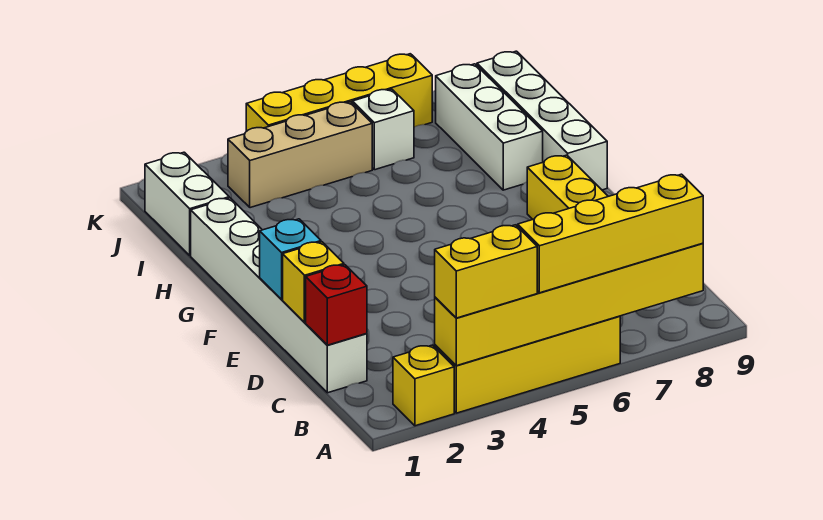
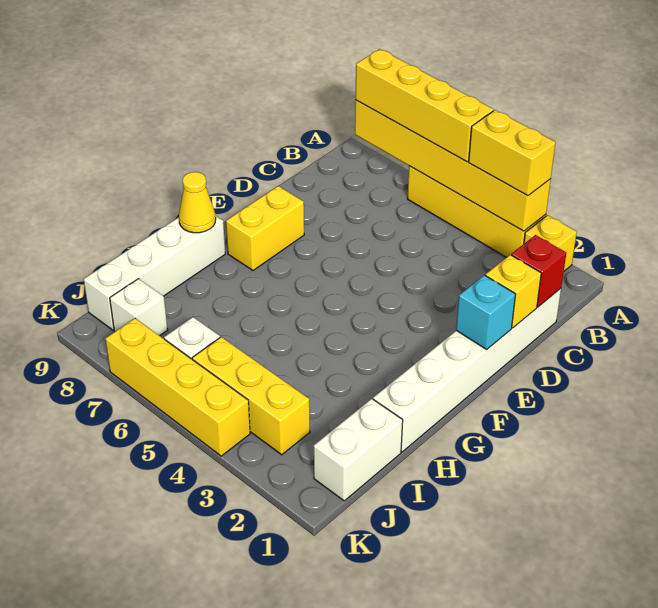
none -> yellow cone G9 level 2
white brick H8:J8 level 1 -> white brick J8 level 1
tan brick J3:J5 level 1 -> yellow brick J3:J5 level 1

